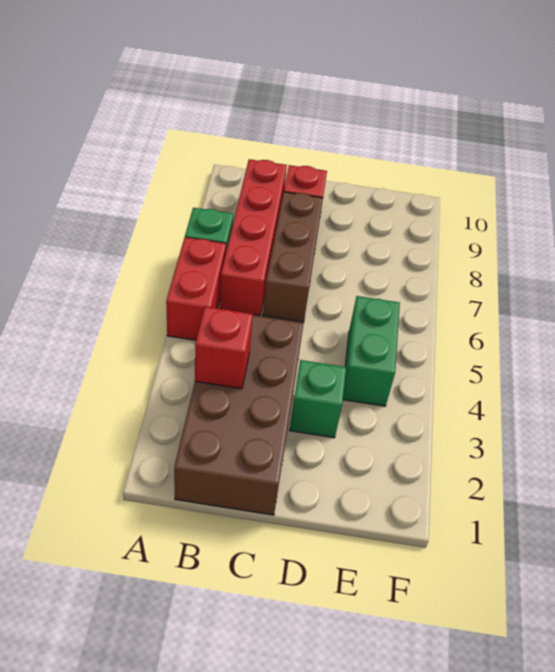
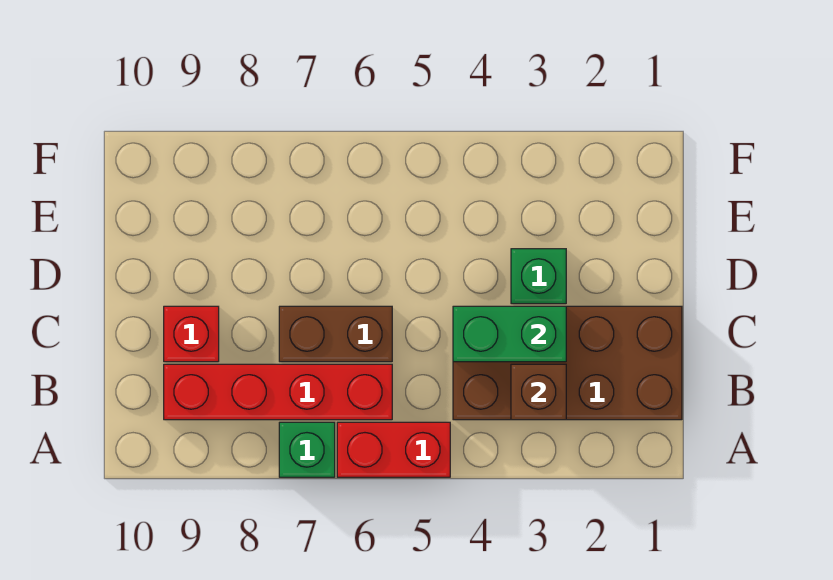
red brick B3 level 2 -> brown brick B3 level 2
brown brick C6:C8 level 1 -> brown brick C6:C7 level 1
green brick E4:E5 level 1 -> green brick C3:C4 level 2

